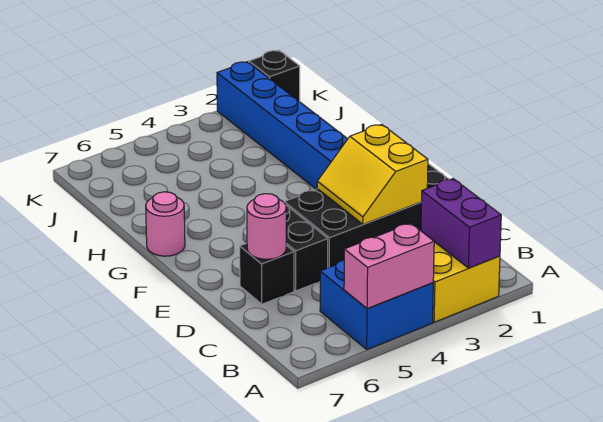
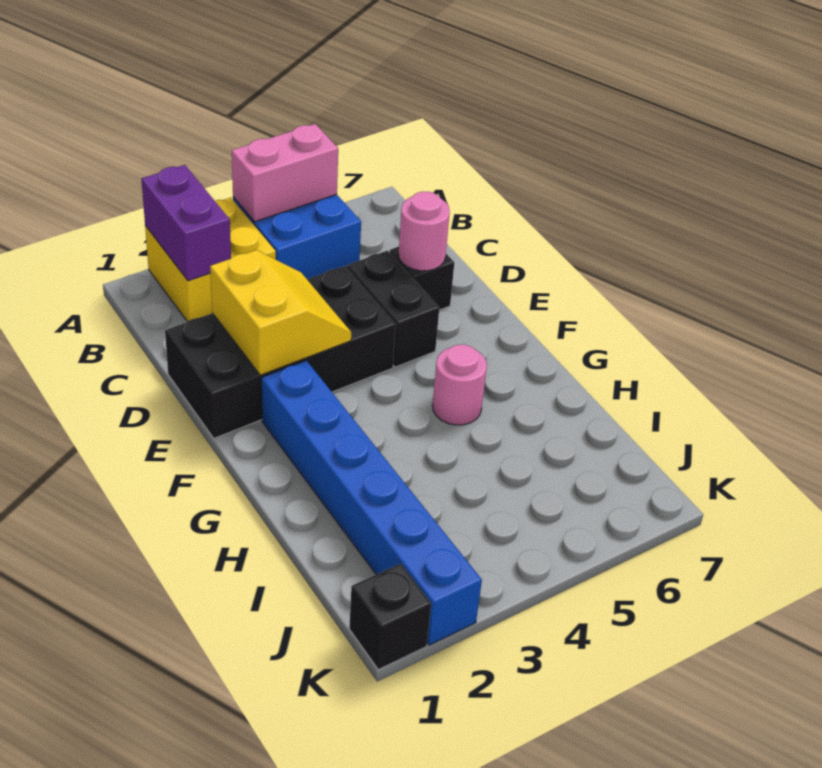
pink round brick G7 level 1 -> pink round brick G5 level 1

